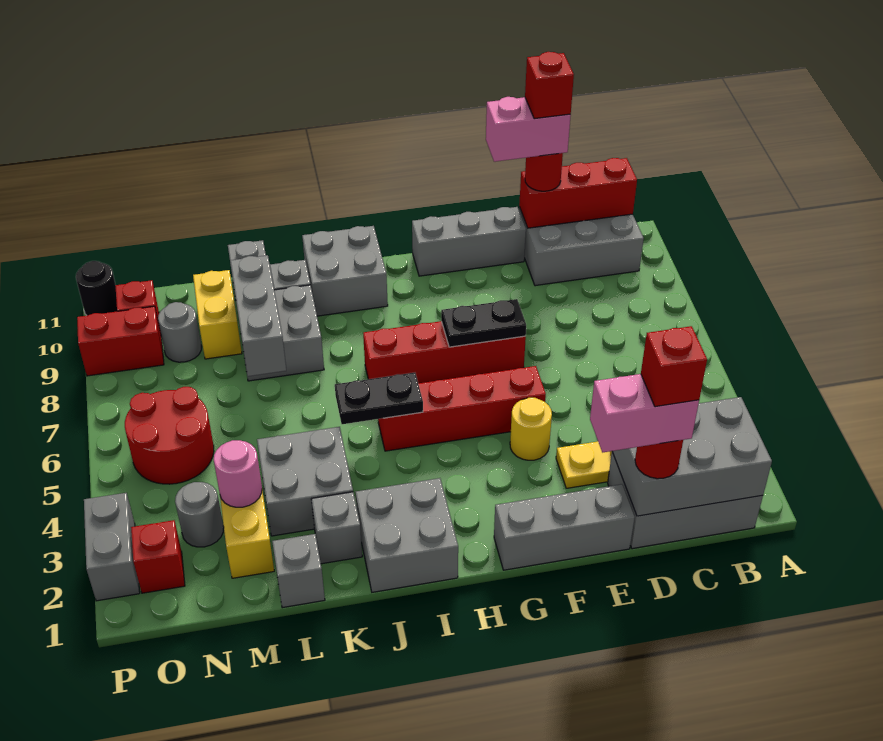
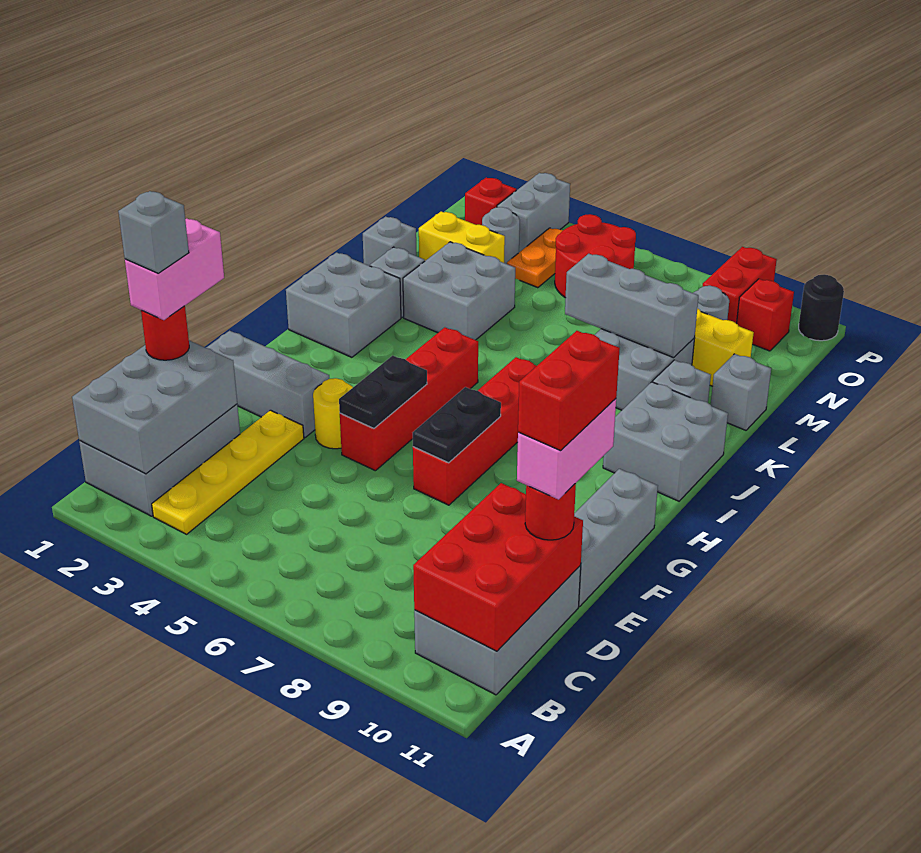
red brick B11:D11 level 2 -> red brick B10:D11 level 2
red brick D1 level 5 -> grey brick D1 level 5
red brick D11 level 5 -> red brick D11:E11 level 5
grey brick E1:G1 level 1 -> grey brick F1:F3 level 1
black plate I5:J5 level 2 -> black plate F5:G5 level 2
pink round brick M3 level 2 -> none
none -> orange plate N4:O4 level 1
grey brick P2:P3 level 1 -> grey brick O3:P3 level 1

